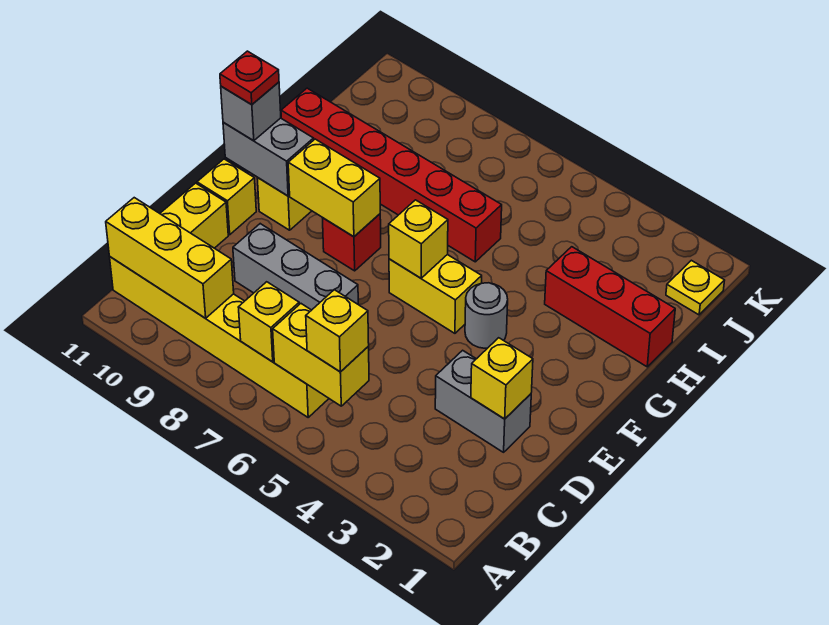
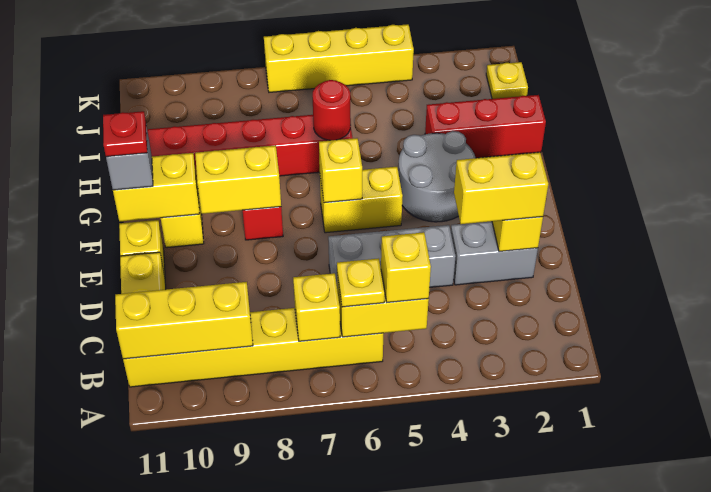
none -> yellow plate B6 level 3
none -> yellow brick D2:D3 level 3
grey brick D7:D9 level 1 -> grey brick D4:D6 level 1
grey round brick F4 level 1 -> grey round brick F3:G4 level 1
grey brick F10:F11 level 2 -> yellow brick F10:F11 level 2
none -> red round brick H6 level 2
none -> yellow brick K4:K7 level 1

